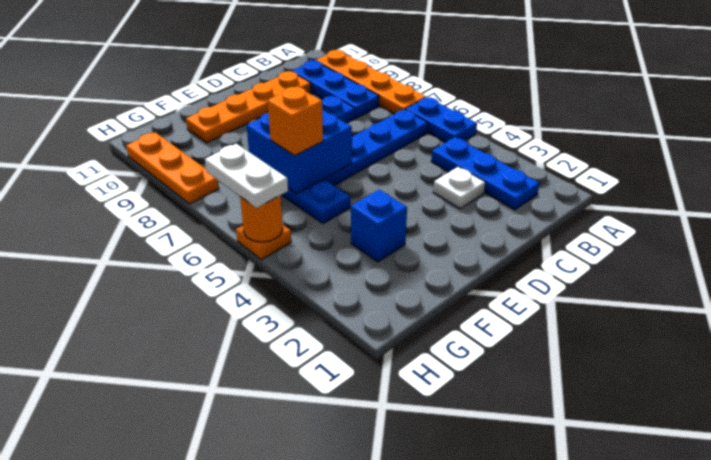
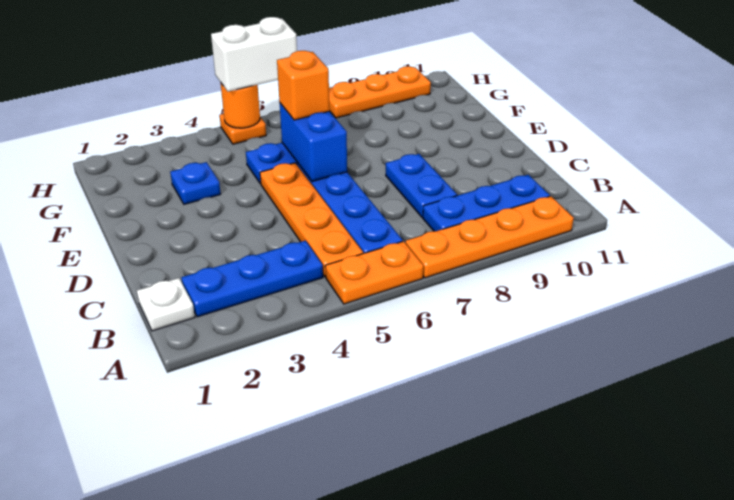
blue plate A5:A6 level 1 -> orange plate A5:A6 level 1
white plate C3 level 1 -> white plate B1 level 1
orange plate C10:F10 level 1 -> orange plate B5:E5 level 1
blue brick E6:F7 level 2 -> blue brick E6:F6 level 2
blue brick F3 level 1 -> blue plate F3 level 1
white plate H5:H6 level 3 -> white brick H5:H6 level 3

